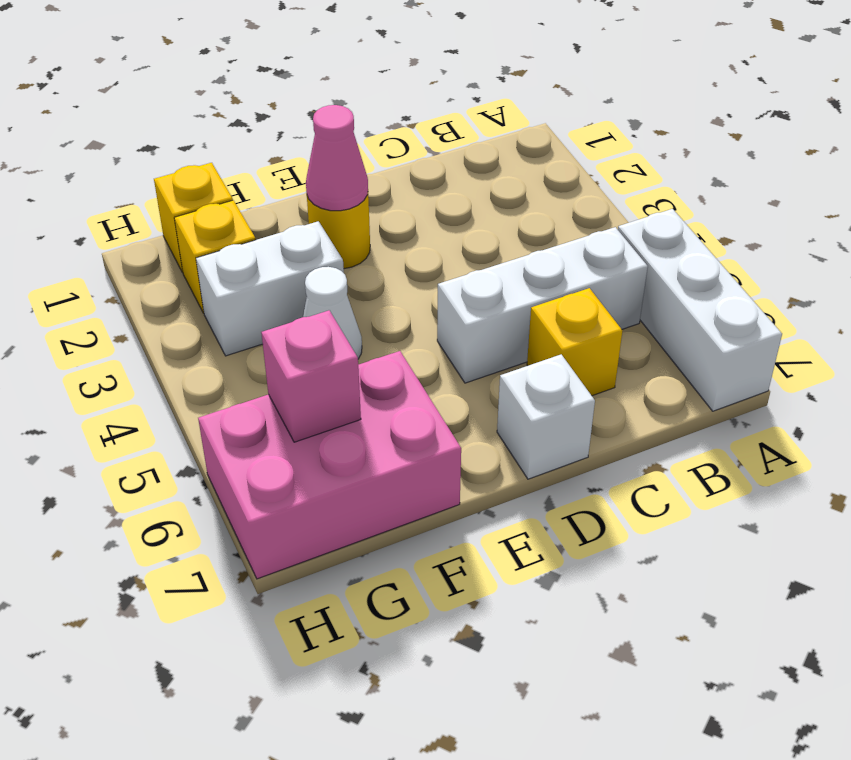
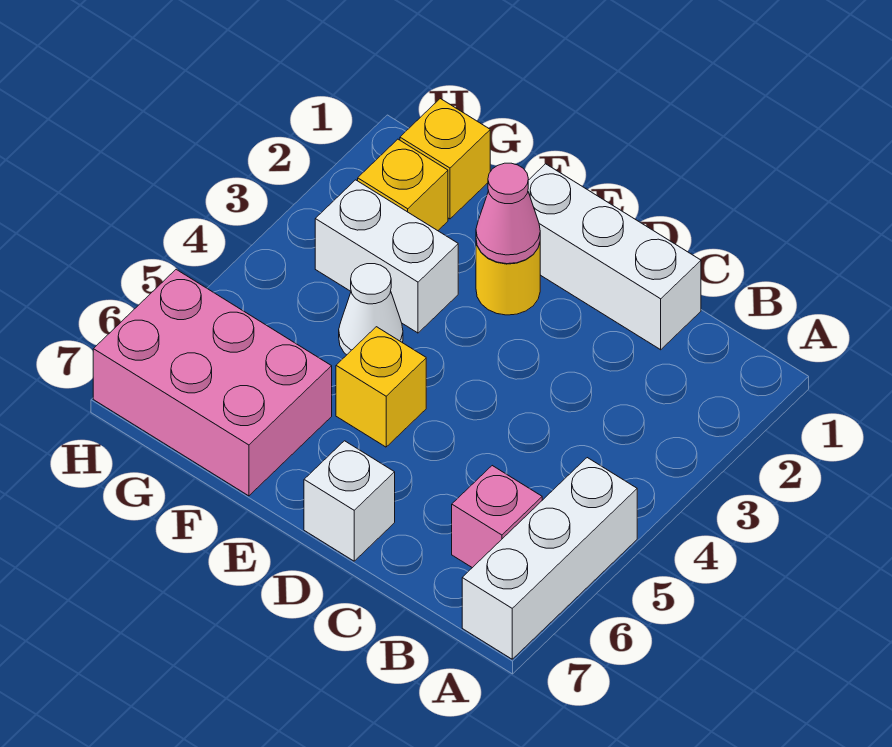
white brick B5:D5 level 1 -> white brick C1:E1 level 1
yellow brick C6 level 1 -> yellow brick E5 level 1
pink brick G6 level 2 -> pink brick B6 level 1

